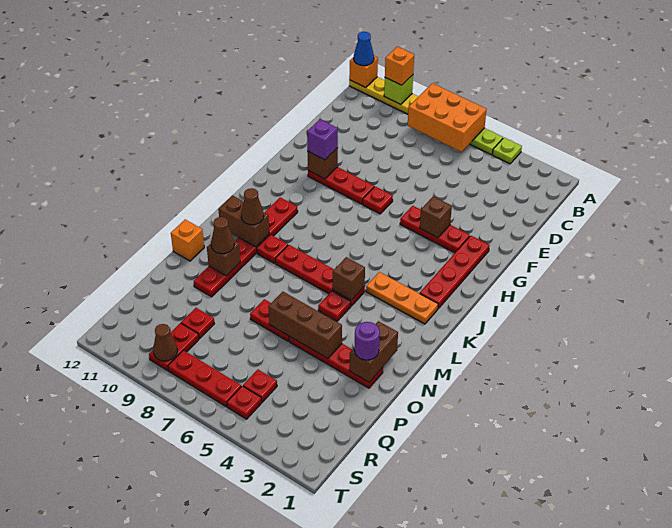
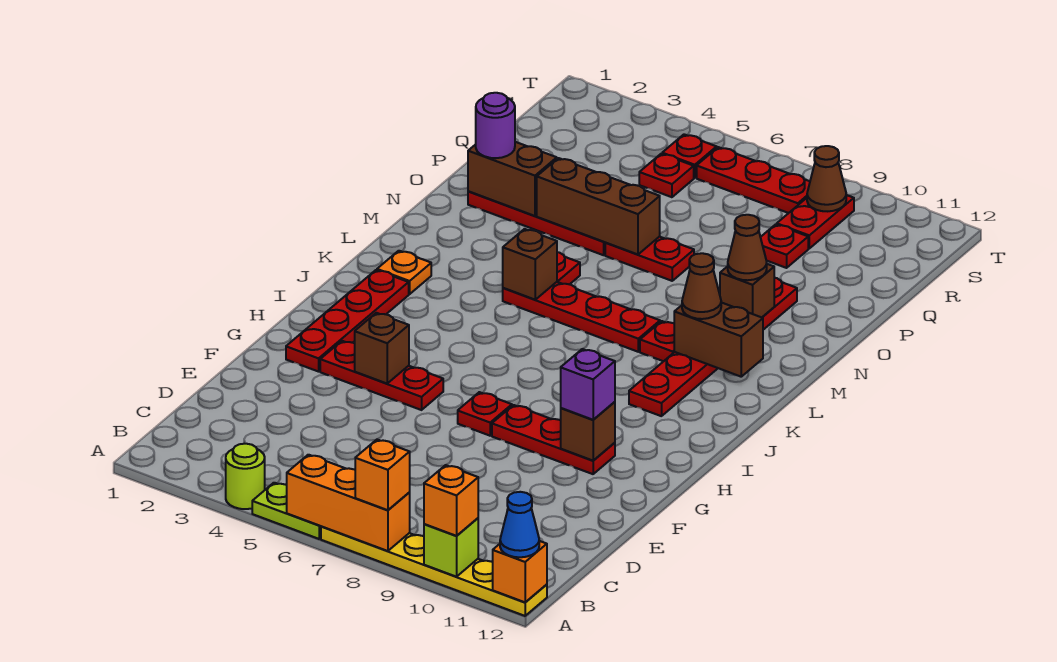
lime plate A4 level 1 -> lime round brick A4 level 1
orange brick A6:B8 level 2 -> orange brick A6:A8 level 2
orange plate K2:K4 level 1 -> orange plate K2 level 1
brown brick N2:O2 level 2 -> brown brick O2:O3 level 2
orange brick N12 level 1 -> orange brick A8 level 3

